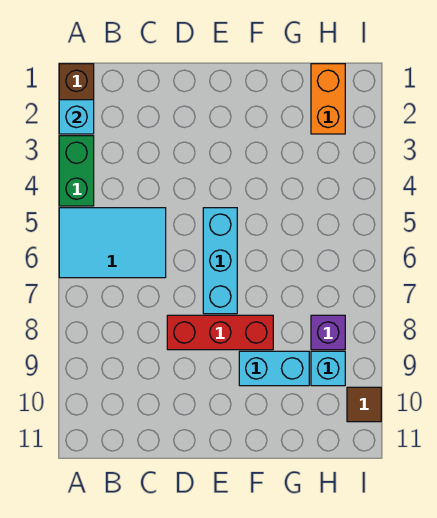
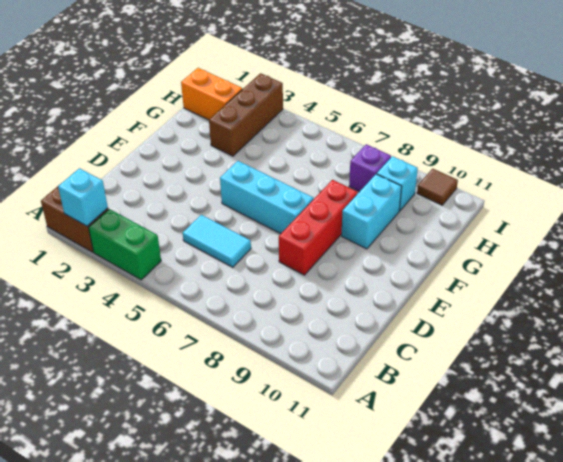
cyan tile A5:C6 level 1 -> cyan tile C5:C6 level 1
none -> brown brick G3:I3 level 1

